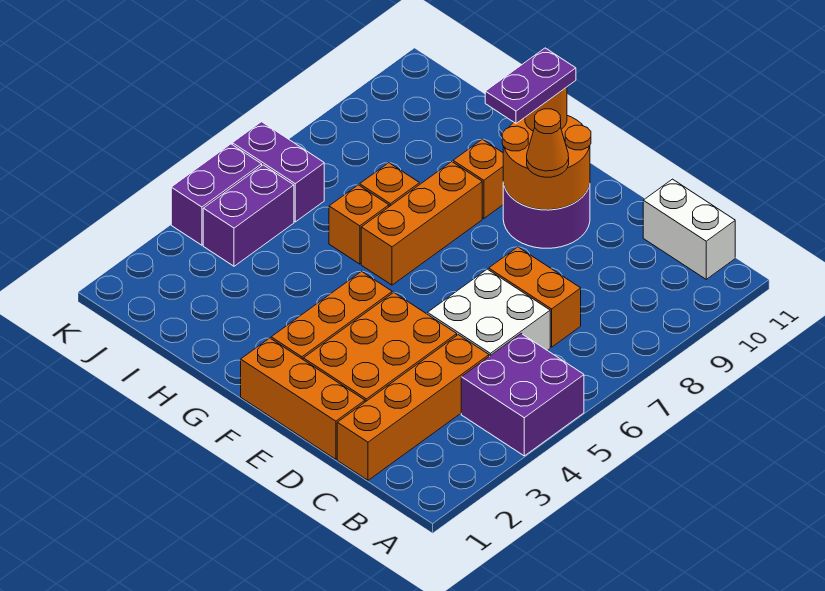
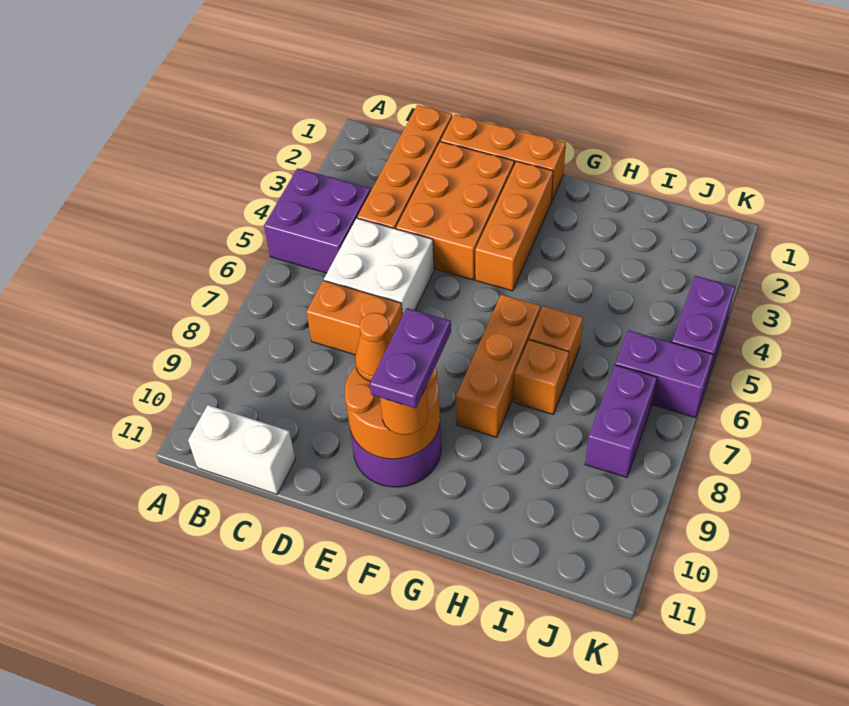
orange brick G9 level 1 -> none
purple brick J4:J5 level 1 -> purple brick J7:J8 level 1

